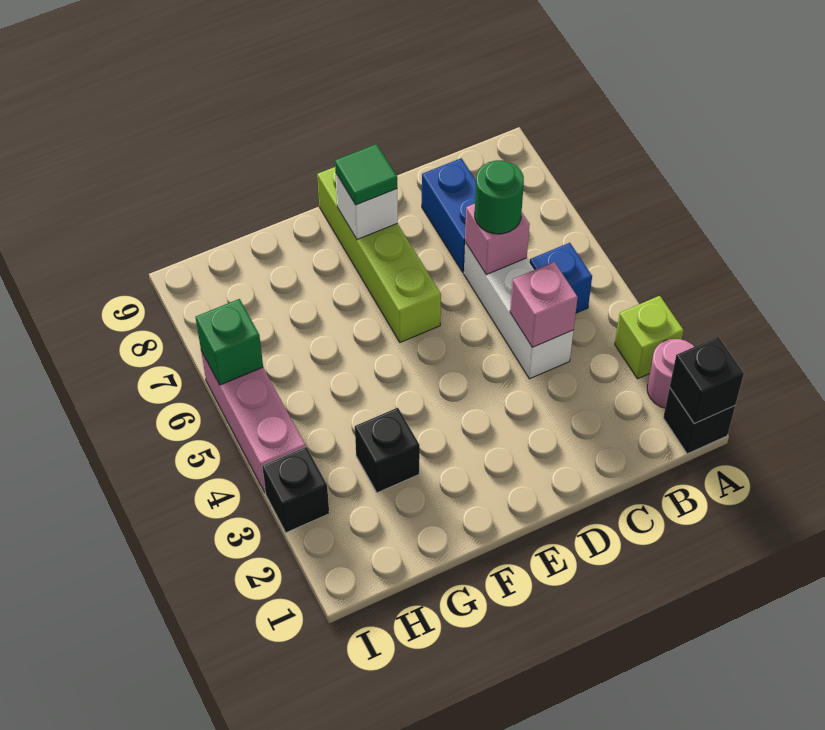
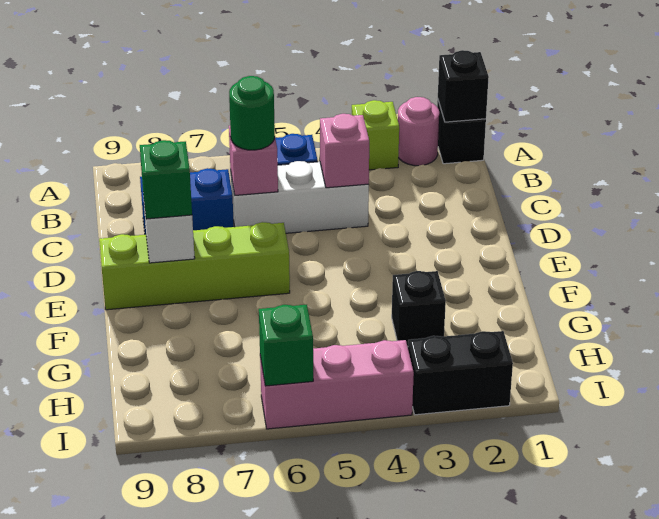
green tile E8 level 3 -> green brick E8 level 3
black brick I3 level 1 -> black brick I2:I3 level 1

